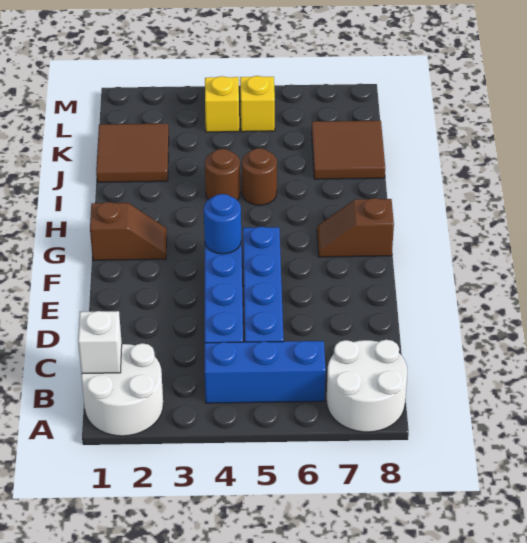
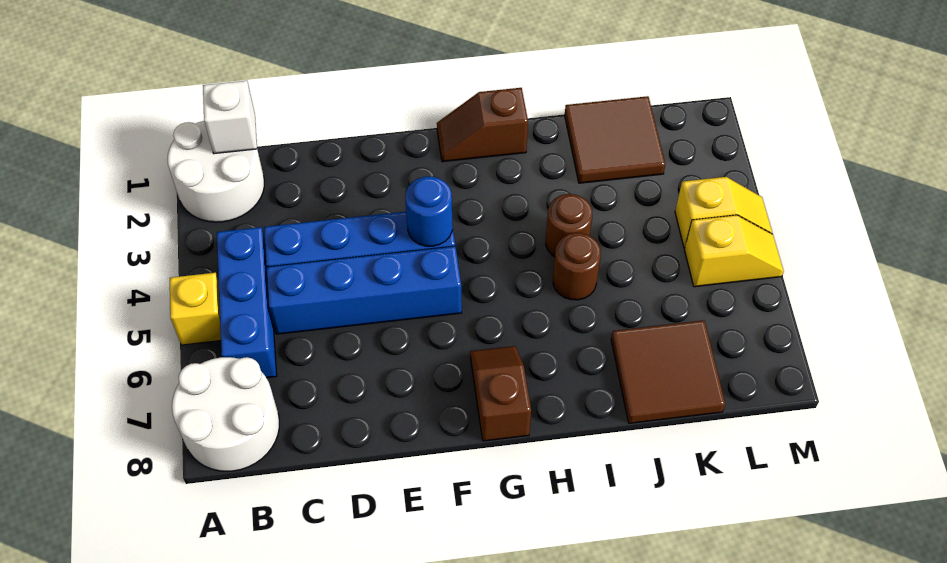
none -> yellow brick A5 level 1
brown slope G1:G2 level 1 top 1 -> brown slope G1:H1 level 1 top H

